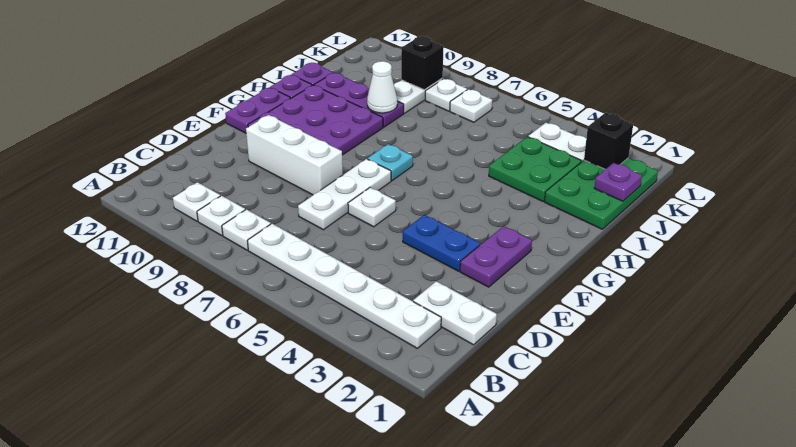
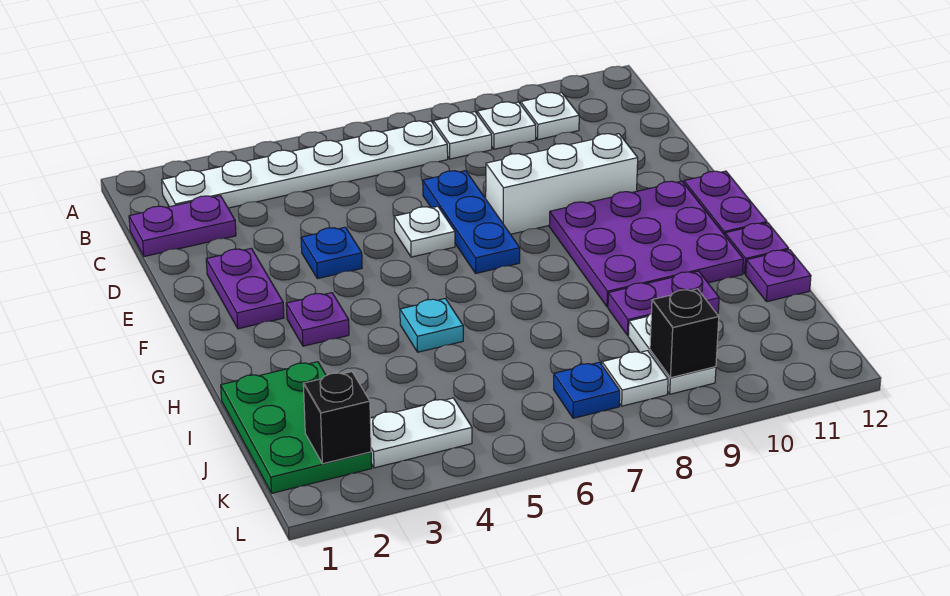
white plate C1:C2 level 1 -> purple plate C1:C2 level 1
white plate D7:F7 level 1 -> blue plate D7:F7 level 1
blue plate E3:E4 level 1 -> blue plate E4 level 1
cyan plate G7 level 1 -> cyan plate H5 level 1
green plate I3:J4 level 1 -> none
purple plate I9:I11 level 1 -> purple plate I9:I10 level 1
white cone I9 level 2 -> none
purple plate J1 level 2 -> purple plate G3 level 1
white plate K7 level 1 -> blue plate K7 level 1

